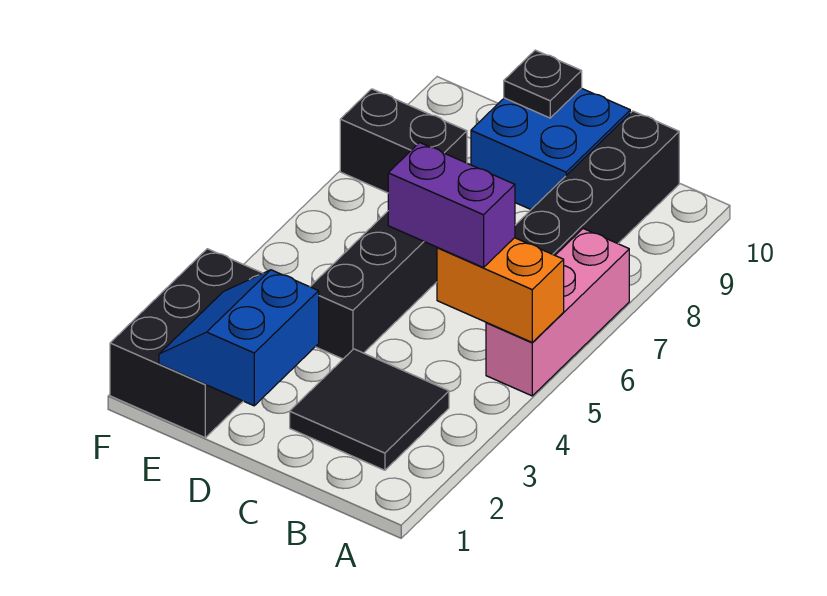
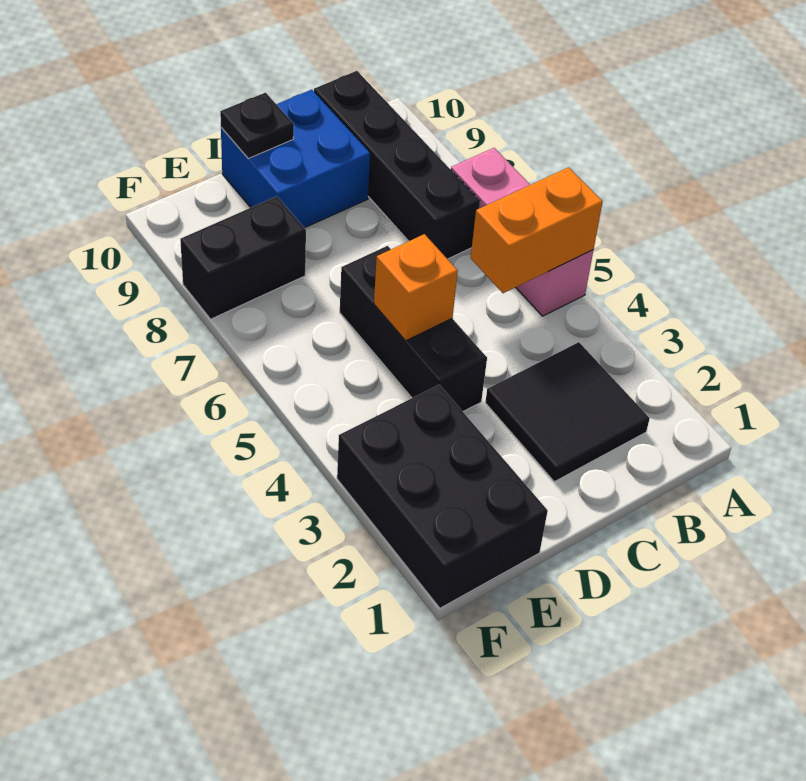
purple brick B5:C5 level 3 -> none
blue slope D1:E2 level 2 top D -> none
none -> orange brick D5 level 2

